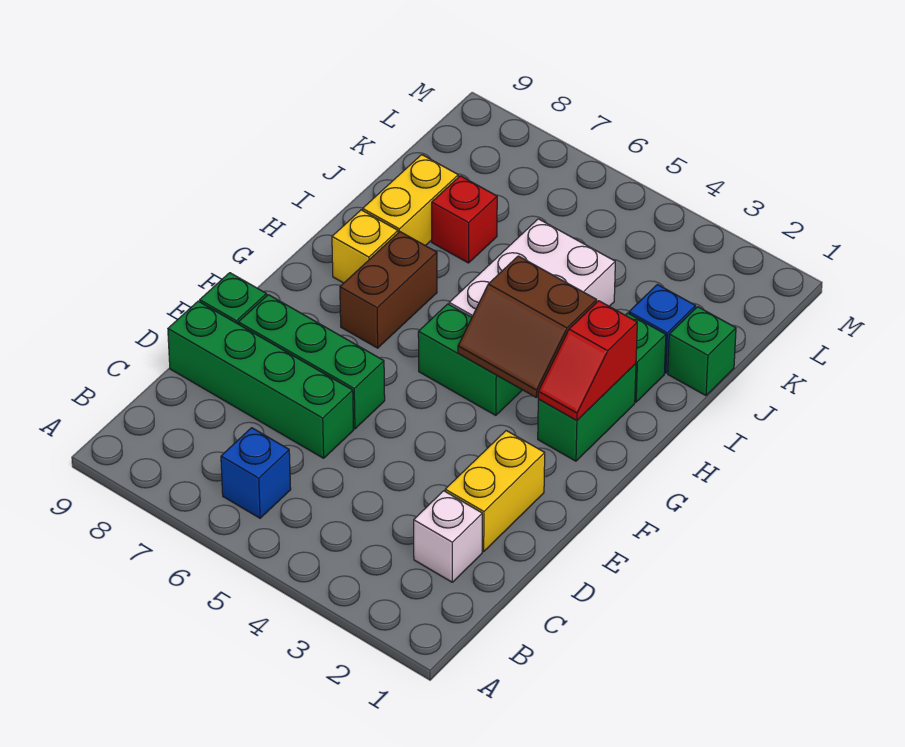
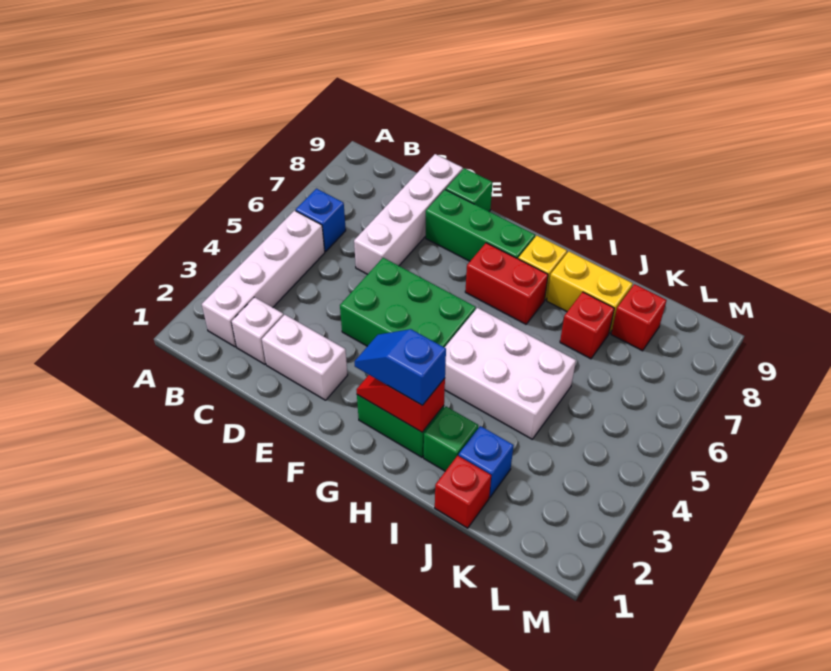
none -> white brick B2:B5 level 1
yellow brick D2:E2 level 1 -> white brick D2:E2 level 1
green brick D6:D9 level 1 -> white brick D6:D9 level 1
green brick E6:E8 level 1 -> green brick E8:G8 level 1
none -> blue slope G2:H2 level 3 top H
brown slope G3:H4 level 2 top H -> none
green brick G4:G5 level 1 -> green brick E4:G5 level 1
brown brick G7:H7 level 1 -> red brick G7:H7 level 1
green brick J1 level 1 -> red brick J1 level 1
none -> red brick K8 level 1

